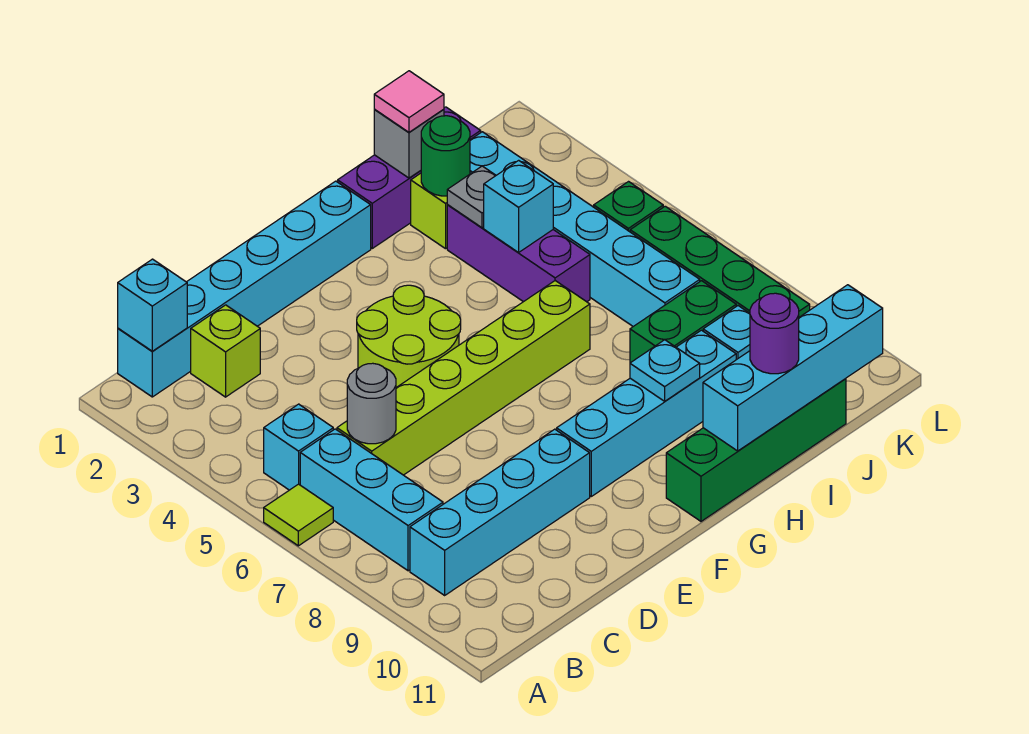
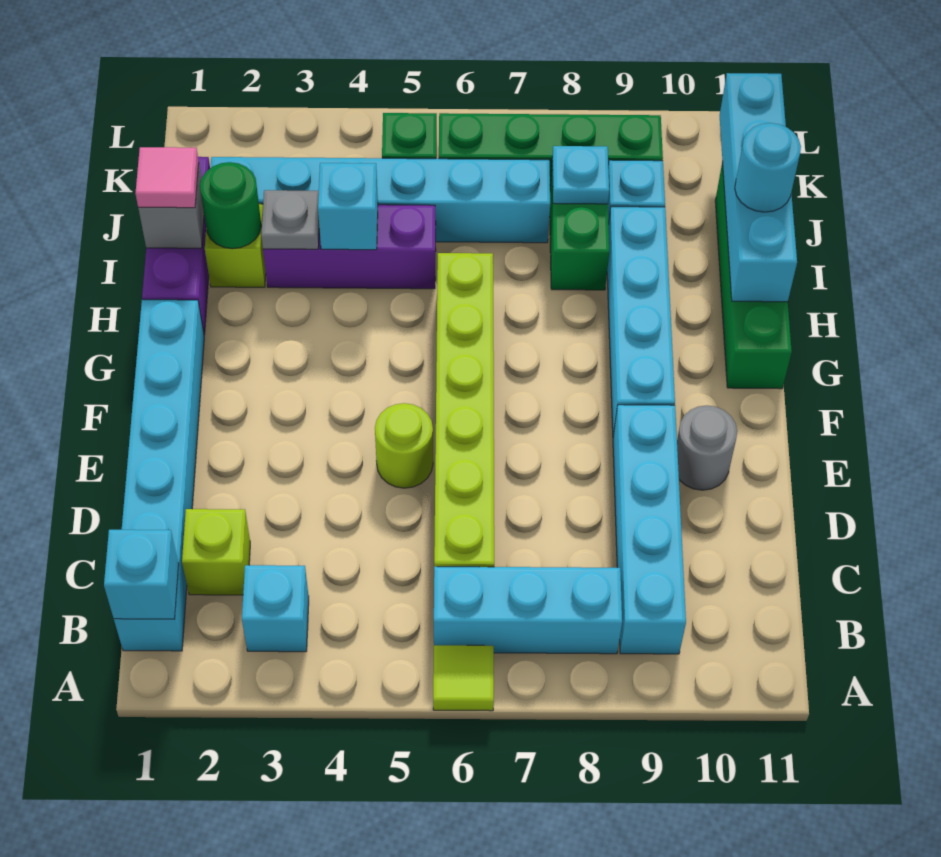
cyan brick B5 level 1 -> cyan brick B3 level 1
grey round brick C6 level 2 -> grey round brick E10 level 1
lime round brick E4:F5 level 1 -> lime round brick E5 level 1
cyan plate H9 level 2 -> cyan plate J8 level 2
purple round brick I11 level 3 -> cyan round brick I11 level 3

